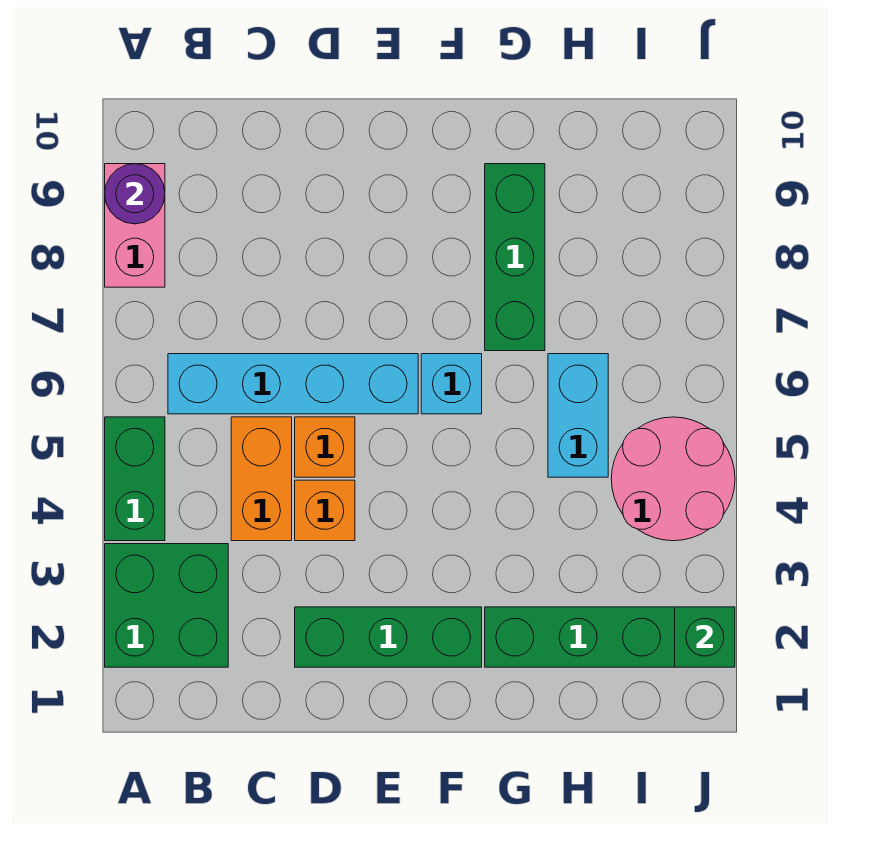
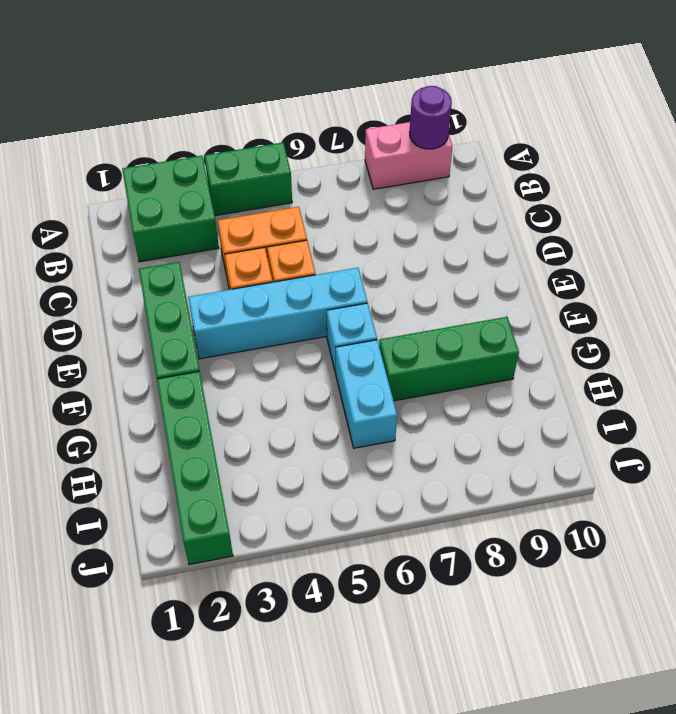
cyan brick B6:E6 level 1 -> cyan brick E3:E6 level 1
cyan brick H5:H6 level 1 -> cyan brick G6:H6 level 1
pink round brick I4:J5 level 1 -> none
green brick J2 level 2 -> none

